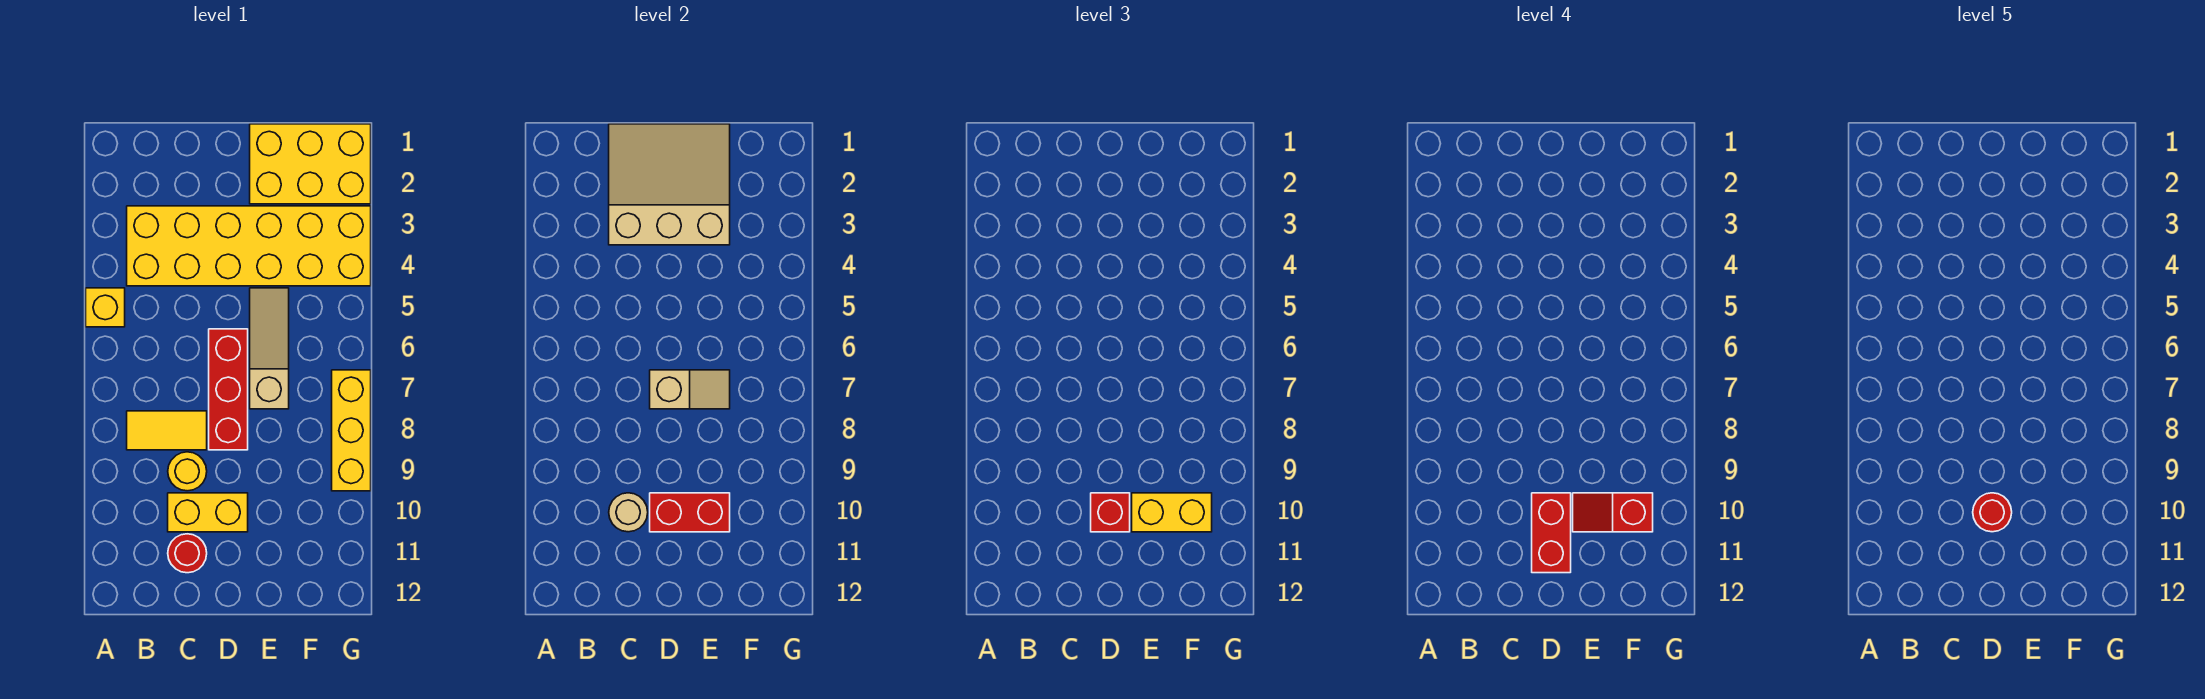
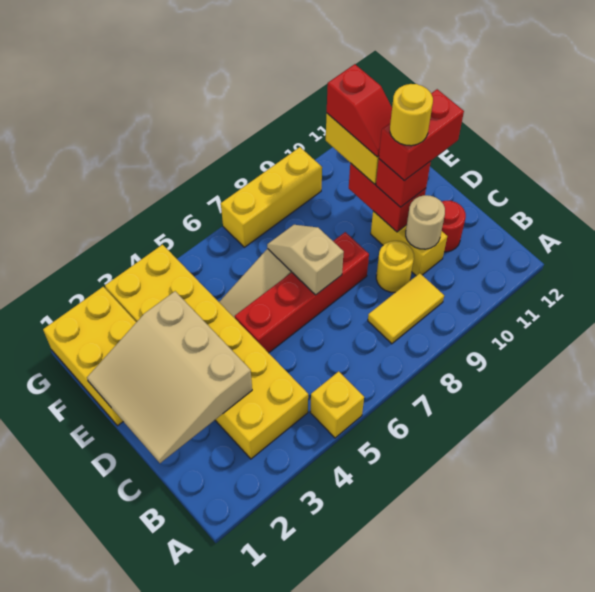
yellow tile B8:C8 level 1 -> yellow tile B8:B9 level 1
red brick D6:D8 level 1 -> red brick D5:D8 level 1
red round brick D10 level 5 -> yellow round brick D10 level 5

